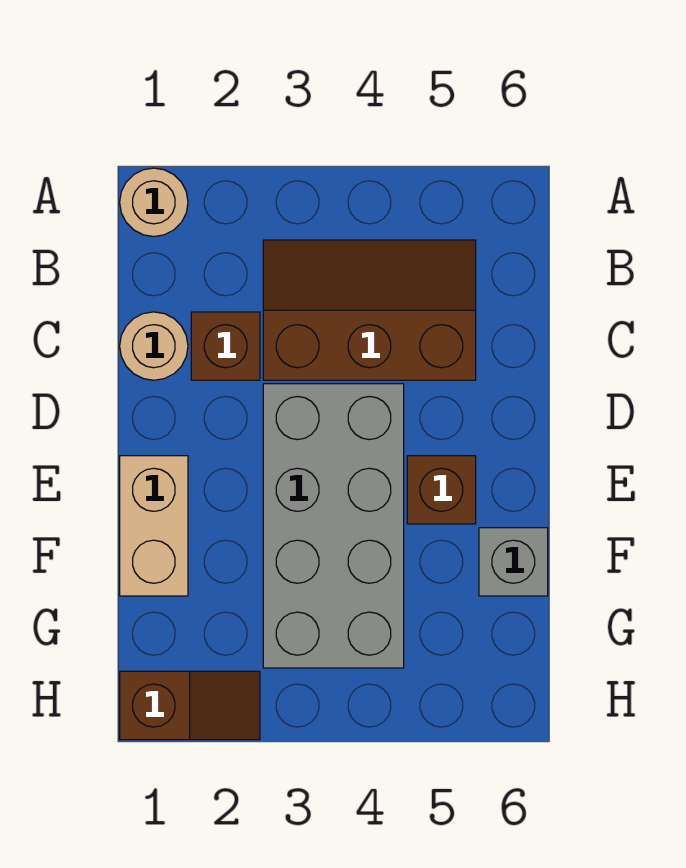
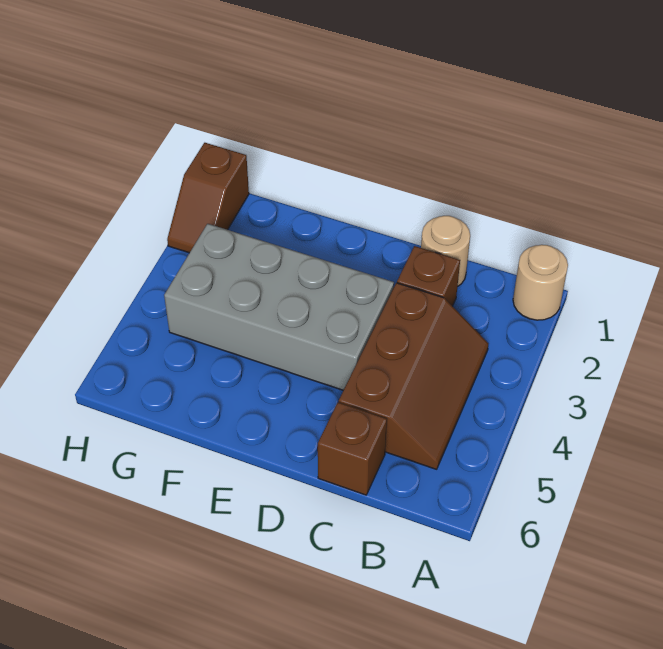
tan brick E1:F1 level 1 -> none
brown brick E5 level 1 -> brown brick C6 level 1
grey brick F6 level 1 -> none

